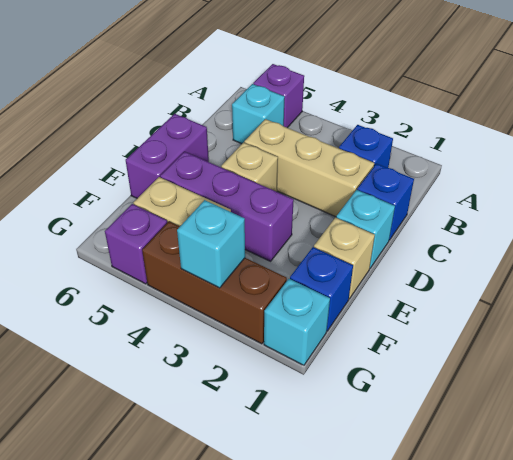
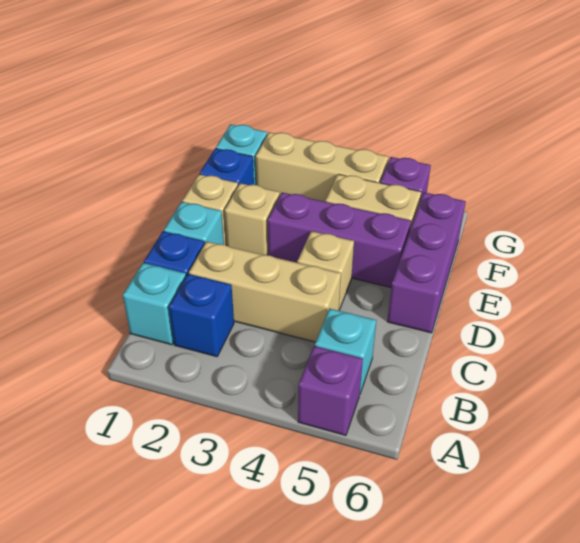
purple brick D6:E6 level 1 -> purple brick D6:F6 level 1
none -> tan brick E2 level 1
brown brick G2:G4 level 1 -> tan brick G2:G4 level 1
cyan brick G3 level 2 -> cyan brick B1 level 1

